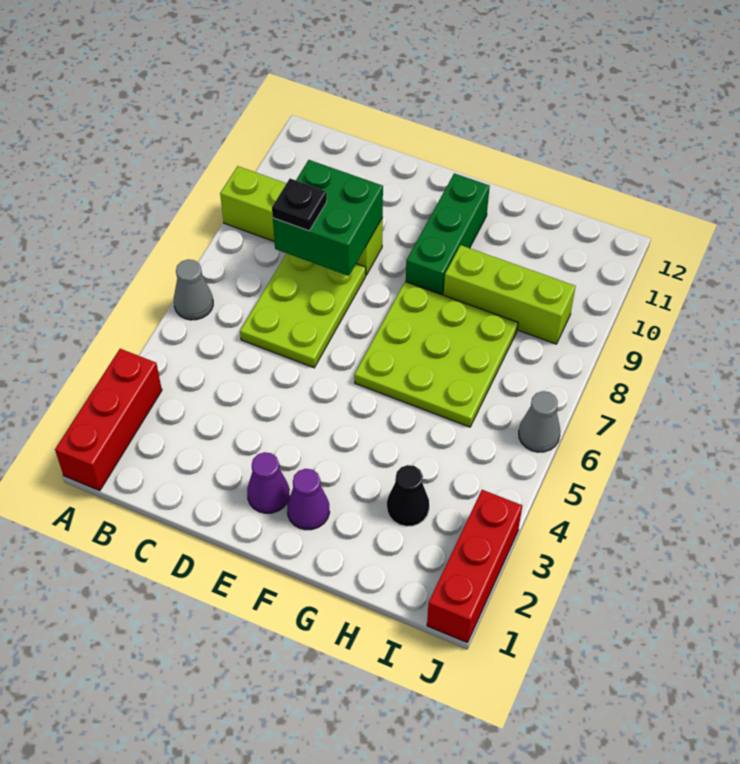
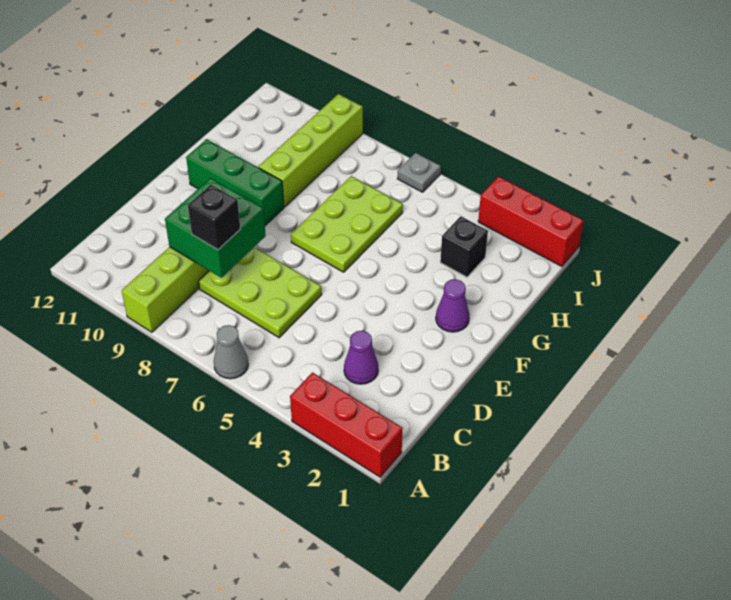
black plate C8 level 3 -> black brick C8 level 3
purple cone E2 level 1 -> purple cone C3 level 1
lime plate F6:H8 level 1 -> lime plate F6:H7 level 1
lime brick G9:I9 level 1 -> lime brick G9:J9 level 1
black cone H3 level 1 -> black brick H3 level 1
grey cone J6 level 1 -> grey plate J6 level 1

